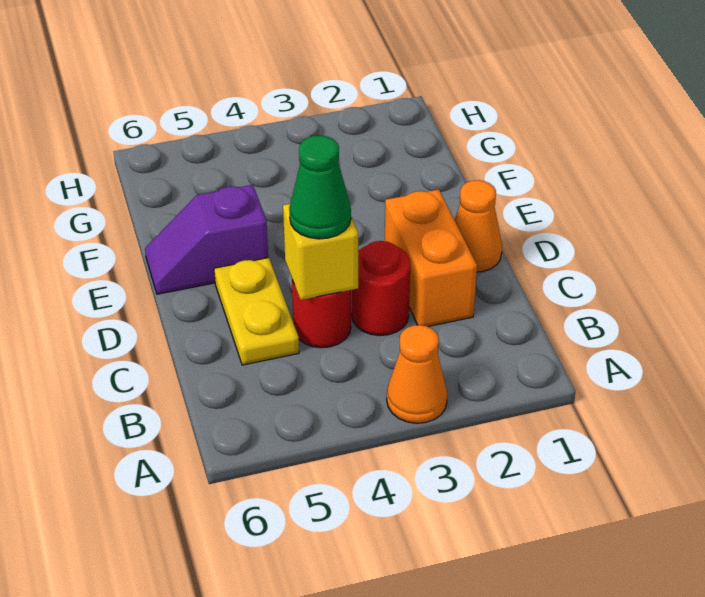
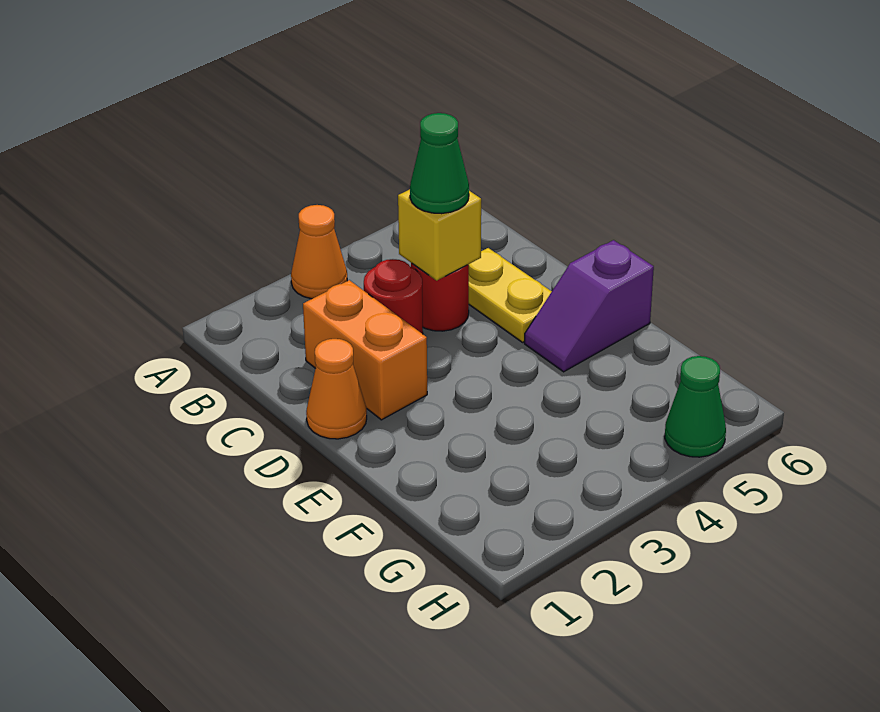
purple slope E5:E6 level 1 top 5 -> purple slope E5:E6 level 1 top 6
none -> green cone H5 level 1

